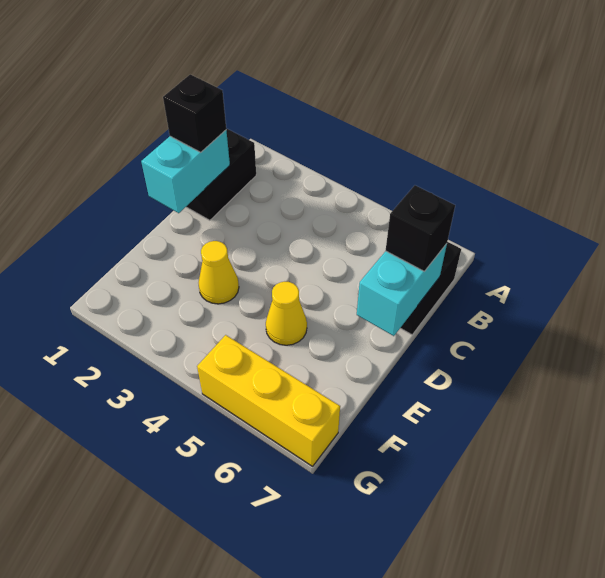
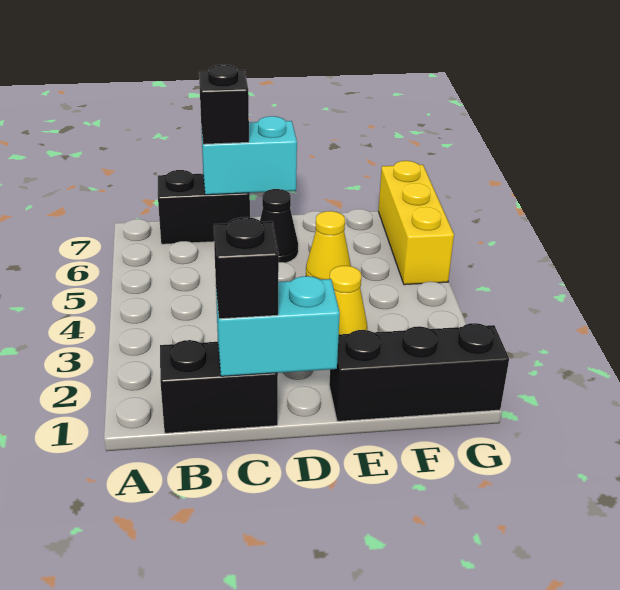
none -> black cone D6 level 1
none -> black brick E1:G1 level 1

